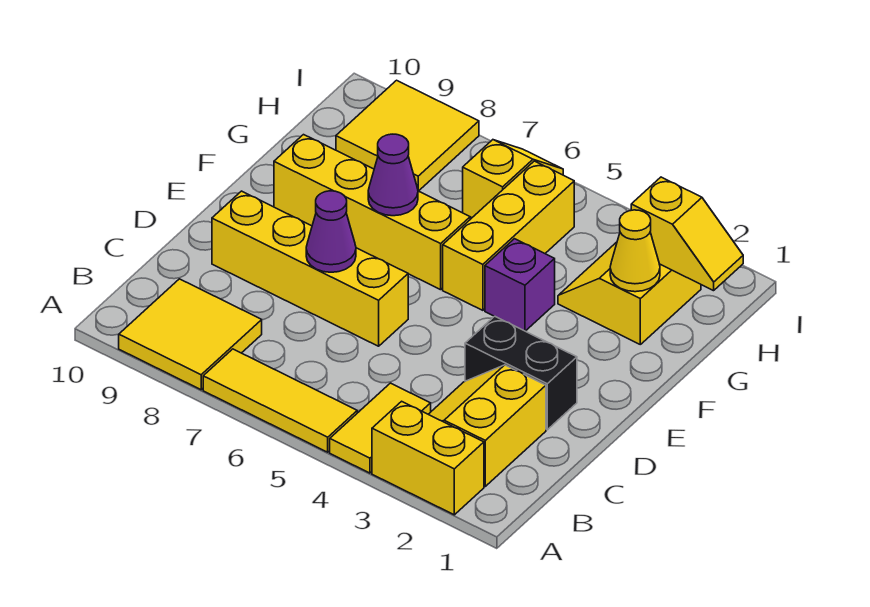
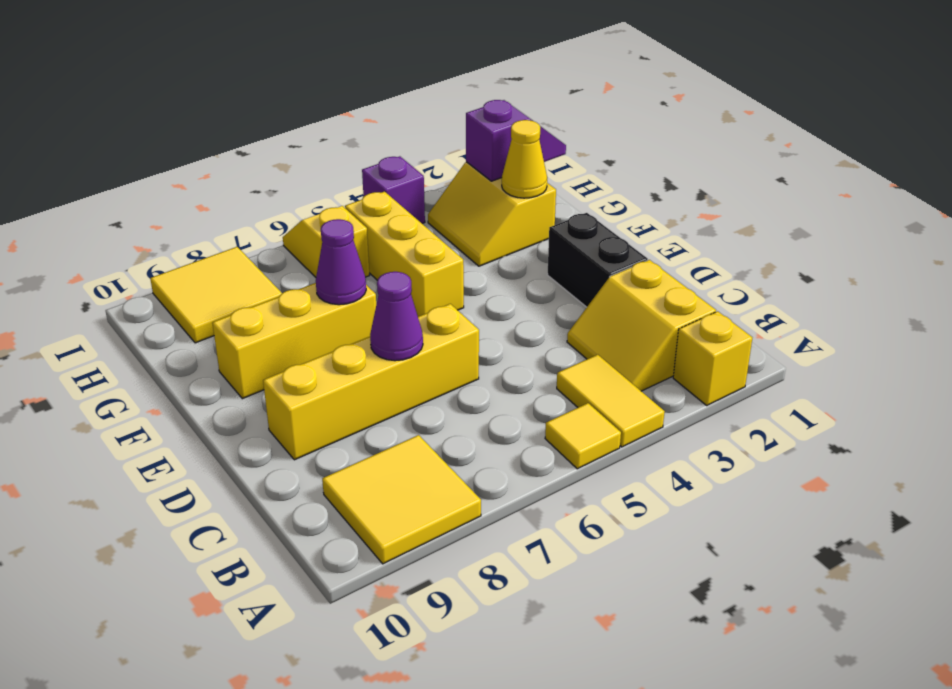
yellow brick A2:A3 level 1 -> yellow brick A2 level 1
yellow tile A5:A7 level 1 -> yellow tile A5 level 1
black brick D2:D3 level 1 -> black brick D2:E2 level 1
purple brick F4 level 1 -> purple brick I4 level 1
yellow brick F6:F9 level 1 -> yellow brick F7:F9 level 1
yellow slope H1:H2 level 2 top 2 -> purple slope H1:H2 level 2 top 2

